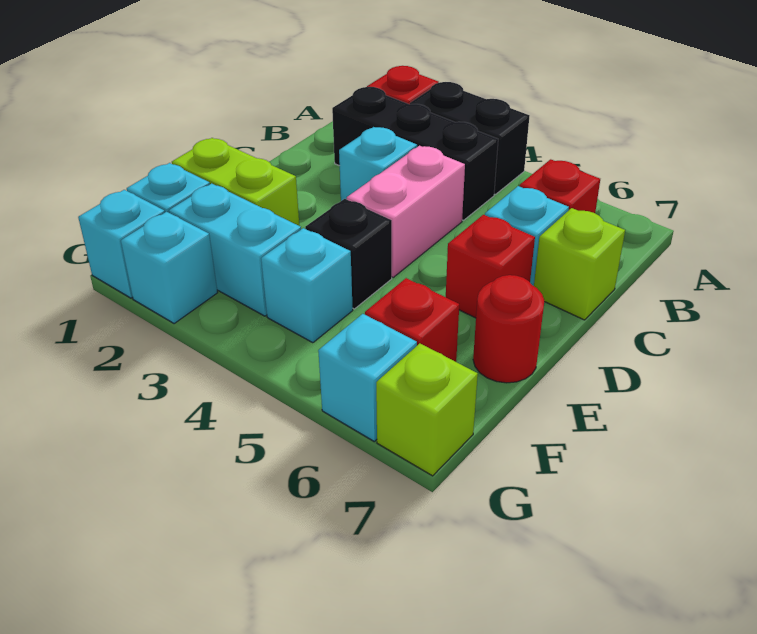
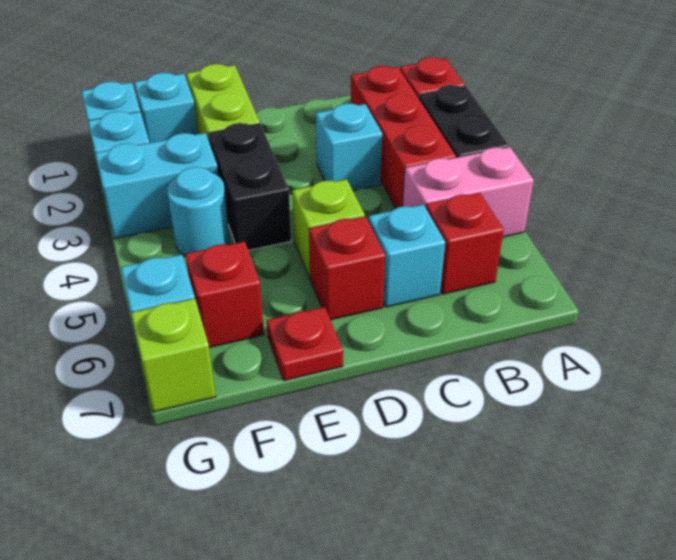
black brick B2:B4 level 1 -> red brick B2:B4 level 1
pink brick C4:D4 level 1 -> pink brick A5:B5 level 1
lime brick C7 level 1 -> lime brick D5 level 1
black brick E4 level 1 -> black brick E3:E4 level 1
red round brick E7 level 1 -> red plate E7 level 1
cyan brick F2:F3 level 1 -> cyan brick F3:G3 level 1
cyan brick F4 level 1 -> cyan round brick F4 level 1

